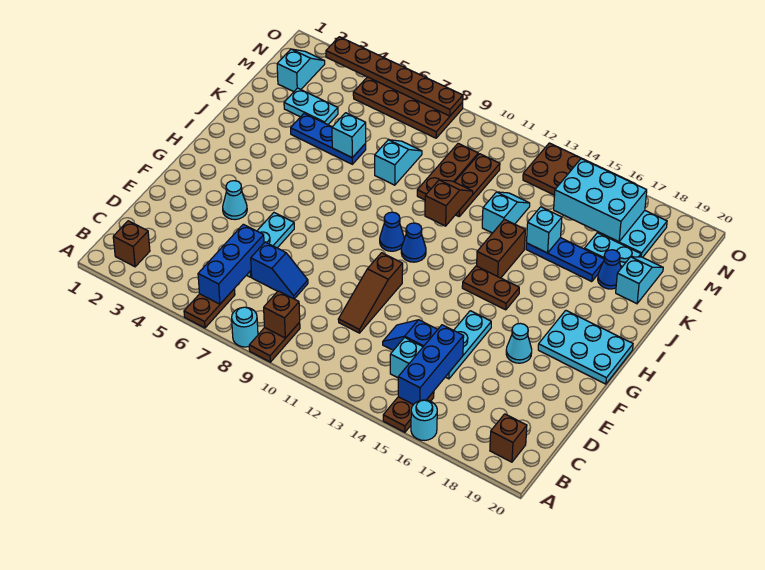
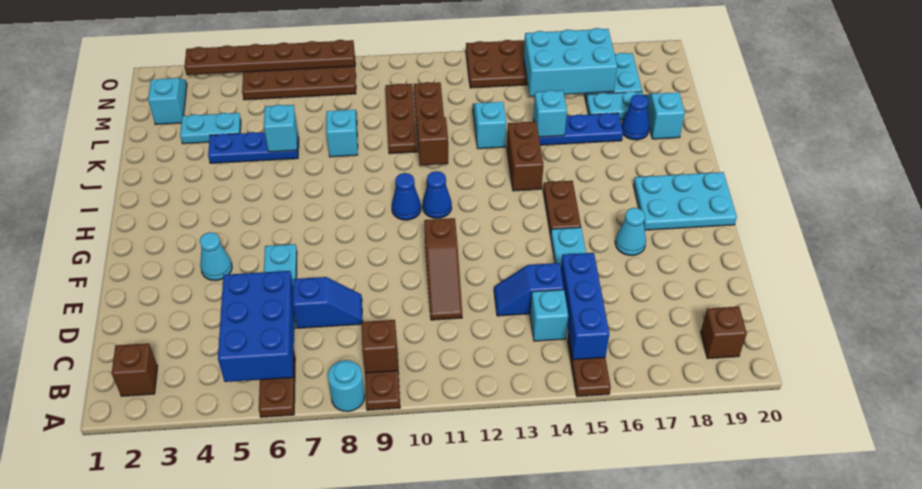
cyan round brick A16 level 1 -> none
blue brick B6:D6 level 2 -> blue brick B5:D6 level 2
brown plate H14:H15 level 1 -> brown plate G15:H15 level 1

